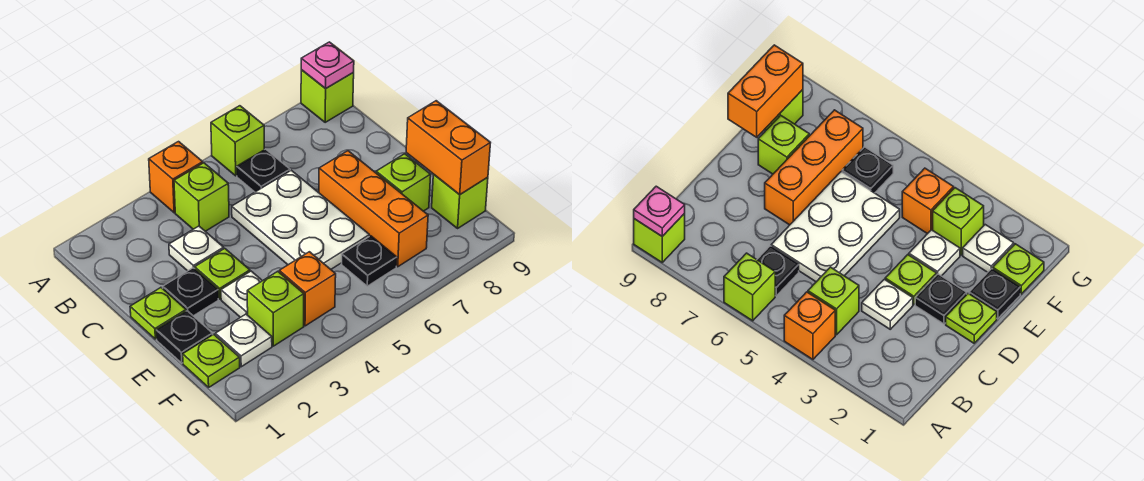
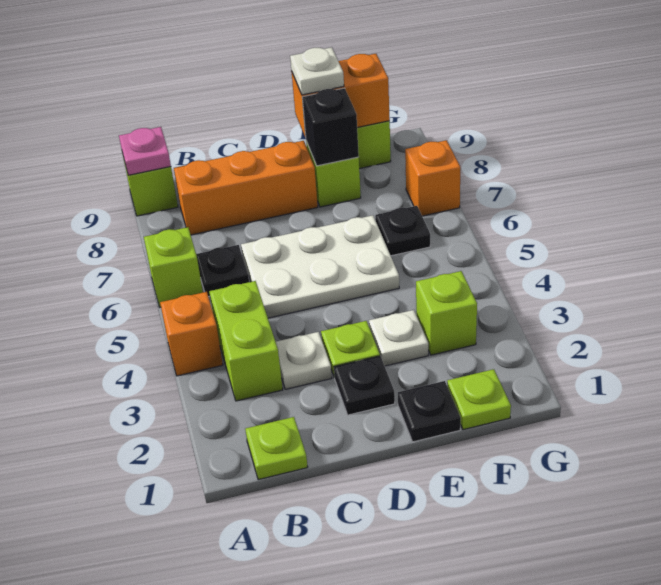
lime brick B4 level 1 -> lime brick B3:B4 level 1
lime plate D1 level 1 -> lime plate B1 level 1
orange brick D7:F7 level 1 -> orange brick B8:D8 level 1
none -> black brick E8 level 2
white plate F2 level 1 -> white plate E9 level 3
orange brick F4 level 1 -> orange brick G7 level 1

